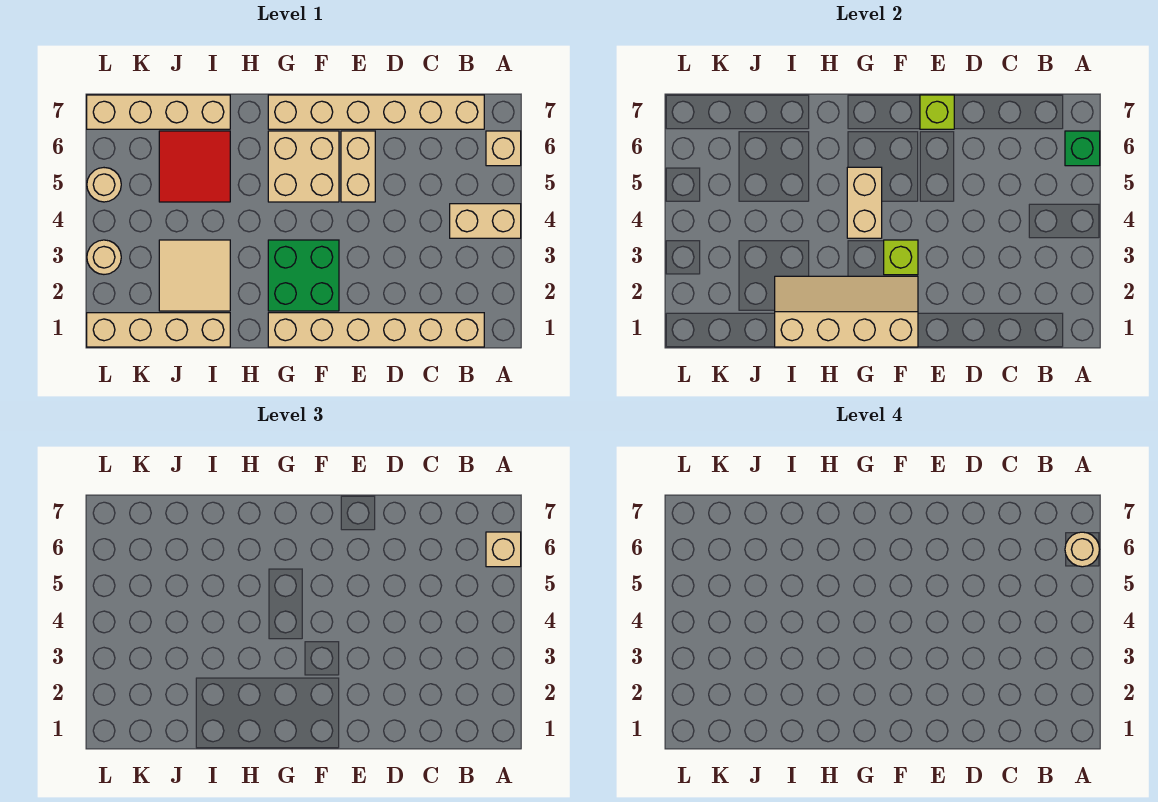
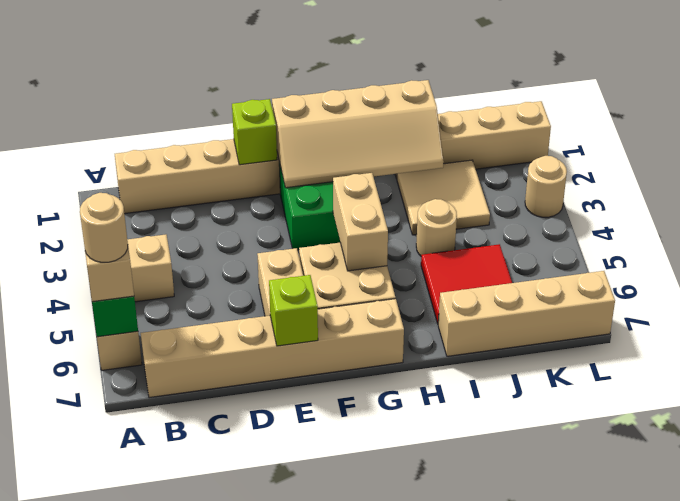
lime brick F3 level 2 -> lime brick E1 level 2
tan round brick L5 level 1 -> tan round brick I4 level 1

